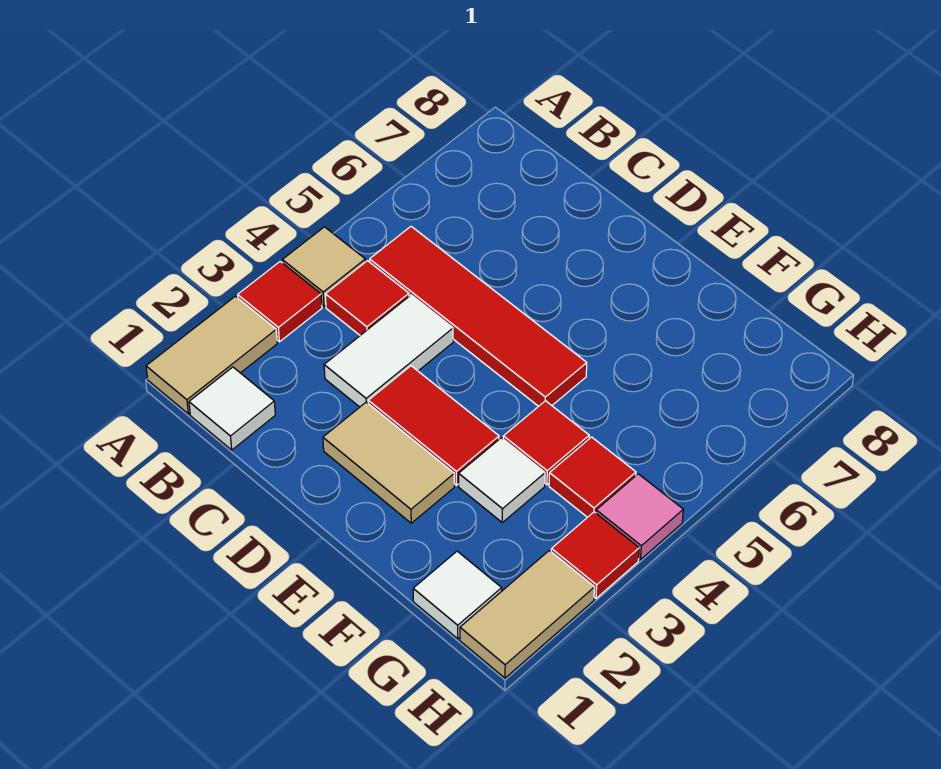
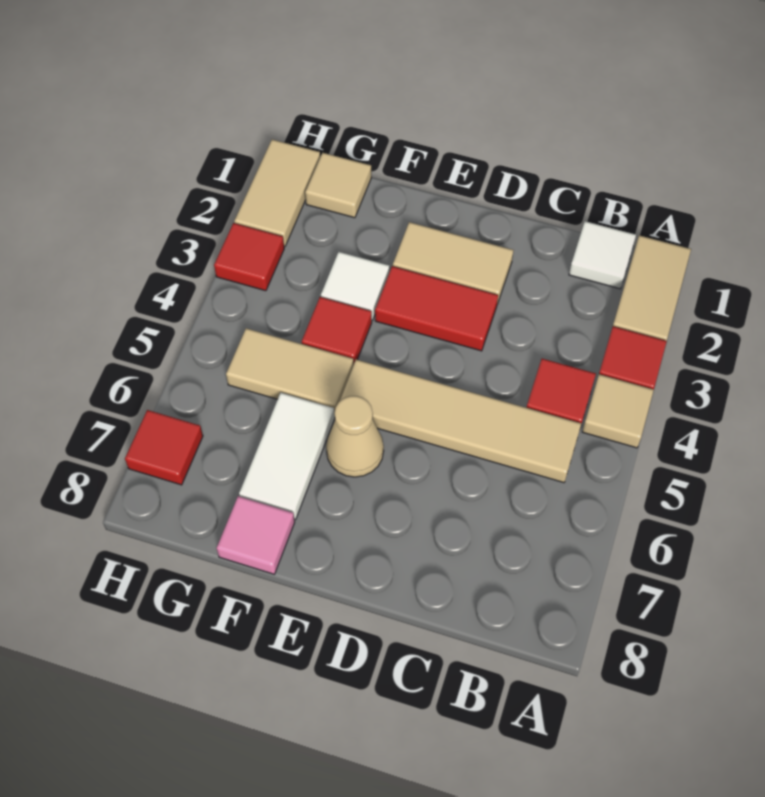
red tile B5:E5 level 1 -> tan tile B5:E5 level 1
white tile C3:C4 level 1 -> white tile F6:F7 level 1
none -> tan cone E6 level 1
none -> tan tile F5:G5 level 1
white tile G1 level 1 -> tan tile G1 level 1
red tile G4 level 1 -> red tile H7 level 1
pink tile H4 level 1 -> pink tile F8 level 1

